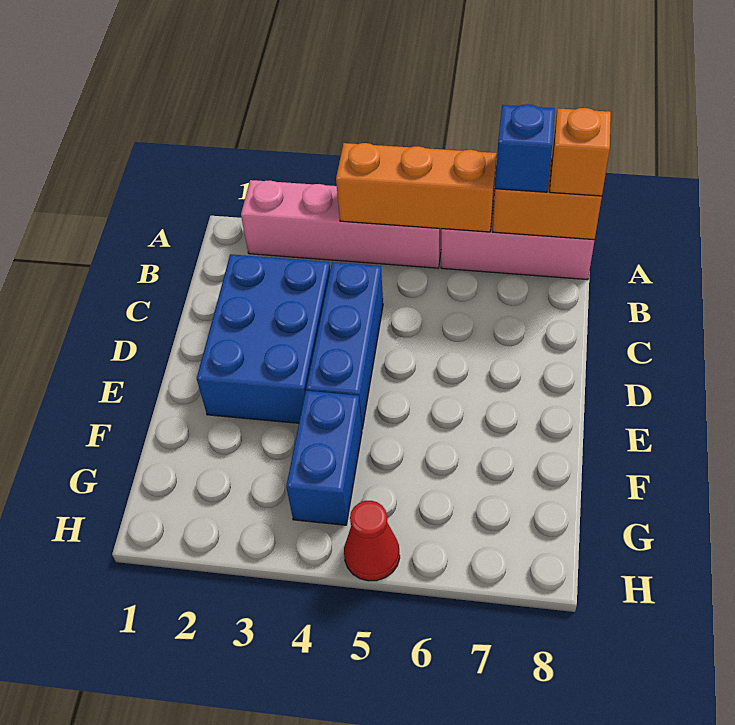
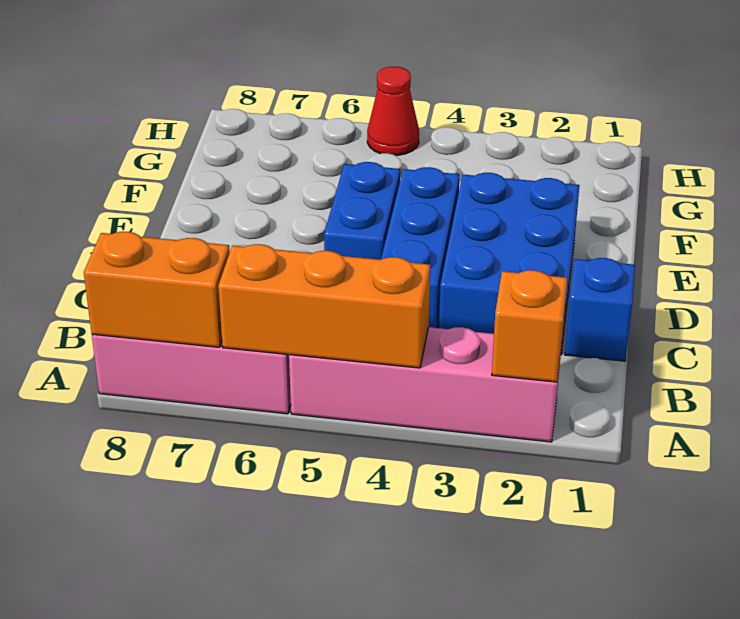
blue brick A7 level 3 -> blue brick C1 level 1
orange brick A8 level 3 -> orange brick A2 level 2
blue brick F4:G4 level 1 -> blue brick D5:E5 level 1

